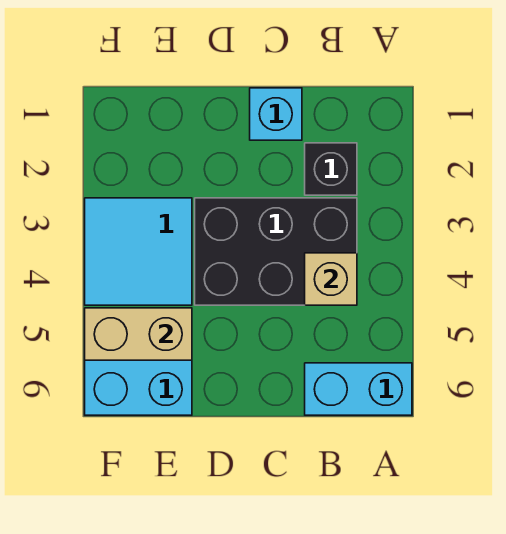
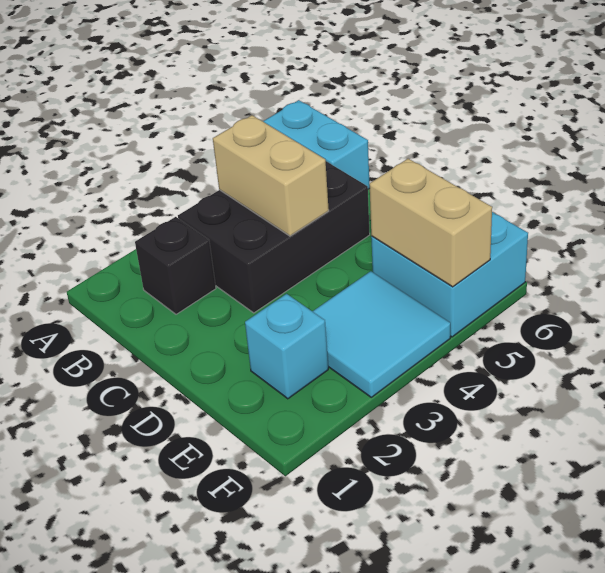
black brick B3:D4 level 1 -> black brick B3:C5 level 1
tan brick B4 level 2 -> tan brick B4:C4 level 2
cyan brick C1 level 1 -> cyan brick E2 level 1

